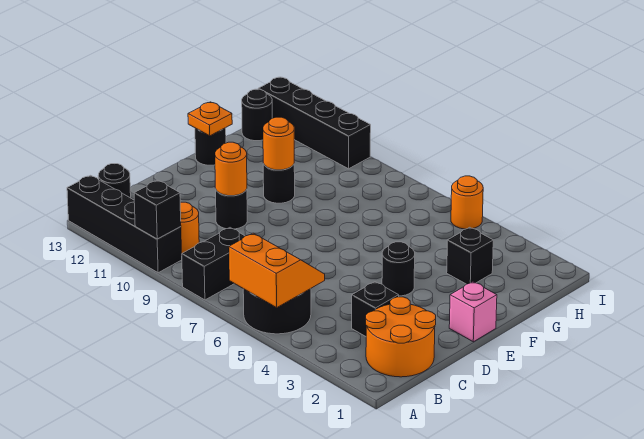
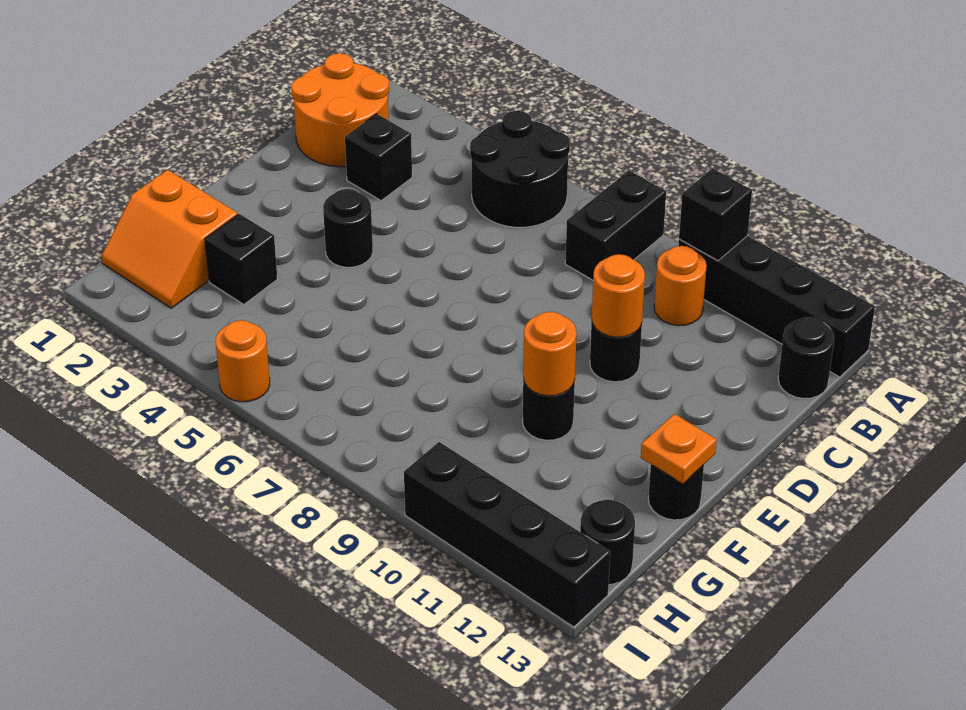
orange slope A5:B6 level 2 top A -> orange slope G1:H2 level 1 top G
pink brick E1 level 1 -> none

